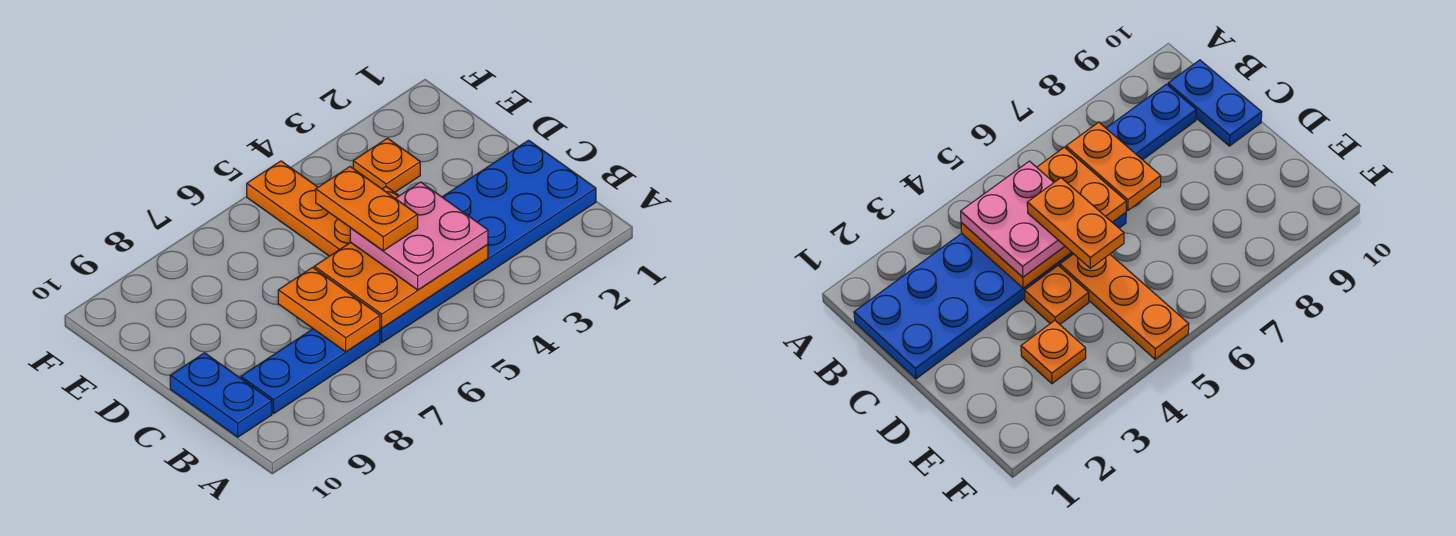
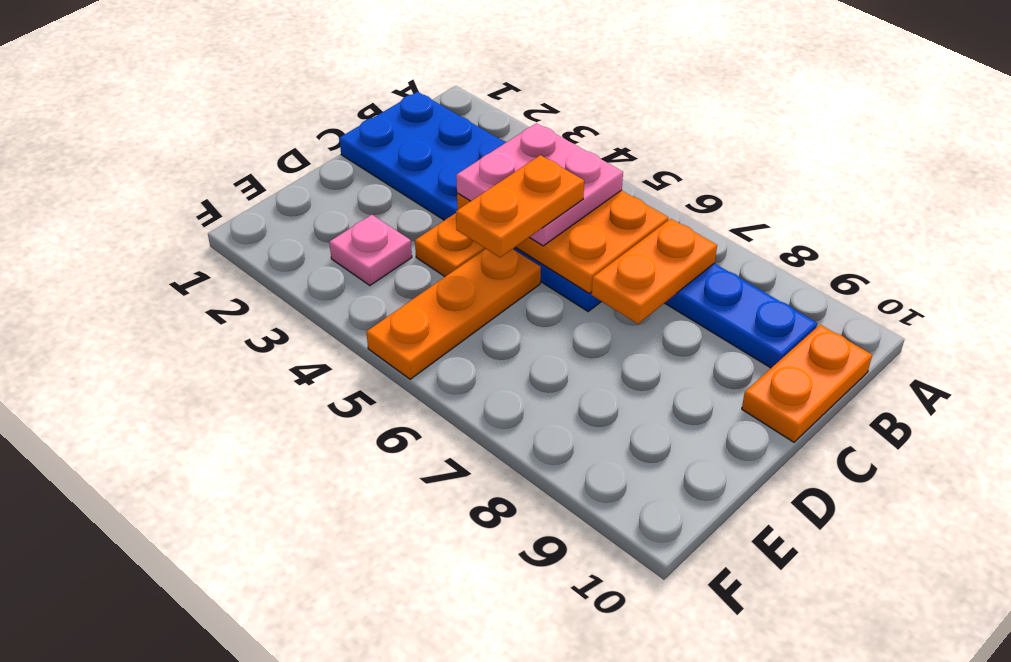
blue plate B10:C10 level 1 -> orange plate B10:C10 level 1
orange plate E3 level 1 -> pink plate E3 level 1

